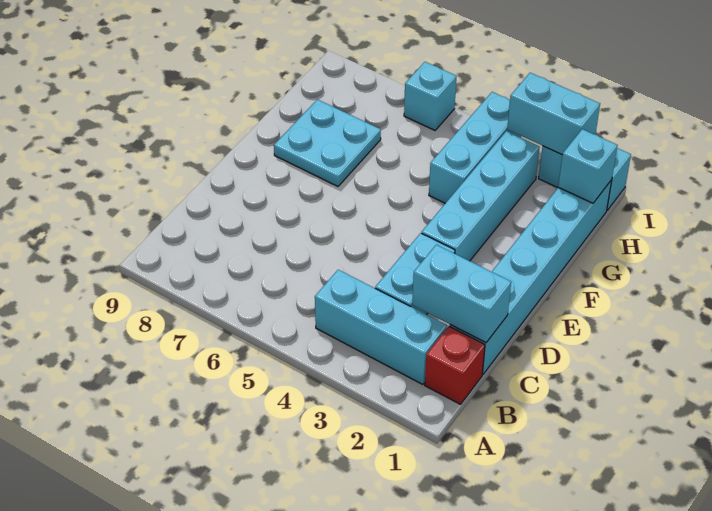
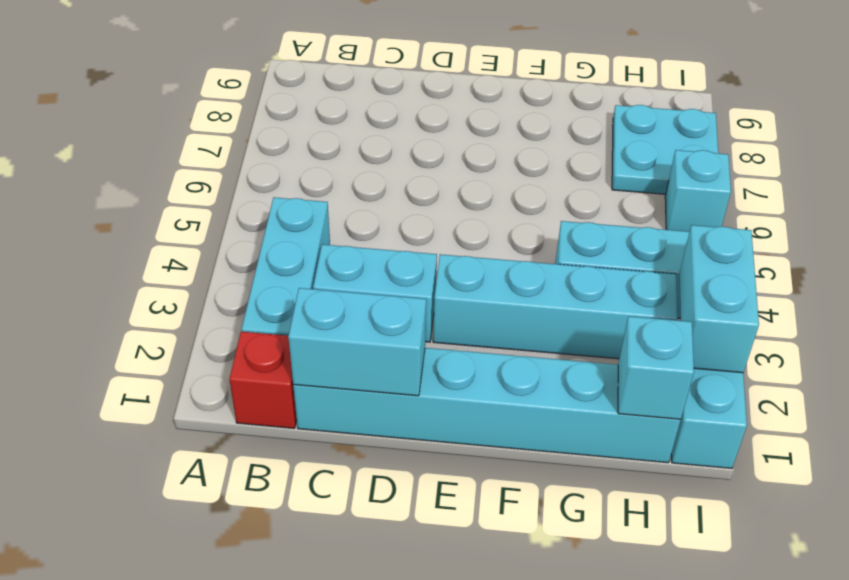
cyan brick C1:C2 level 2 -> cyan brick C1:D1 level 2
cyan plate F7:G8 level 1 -> cyan plate H7:I8 level 1

